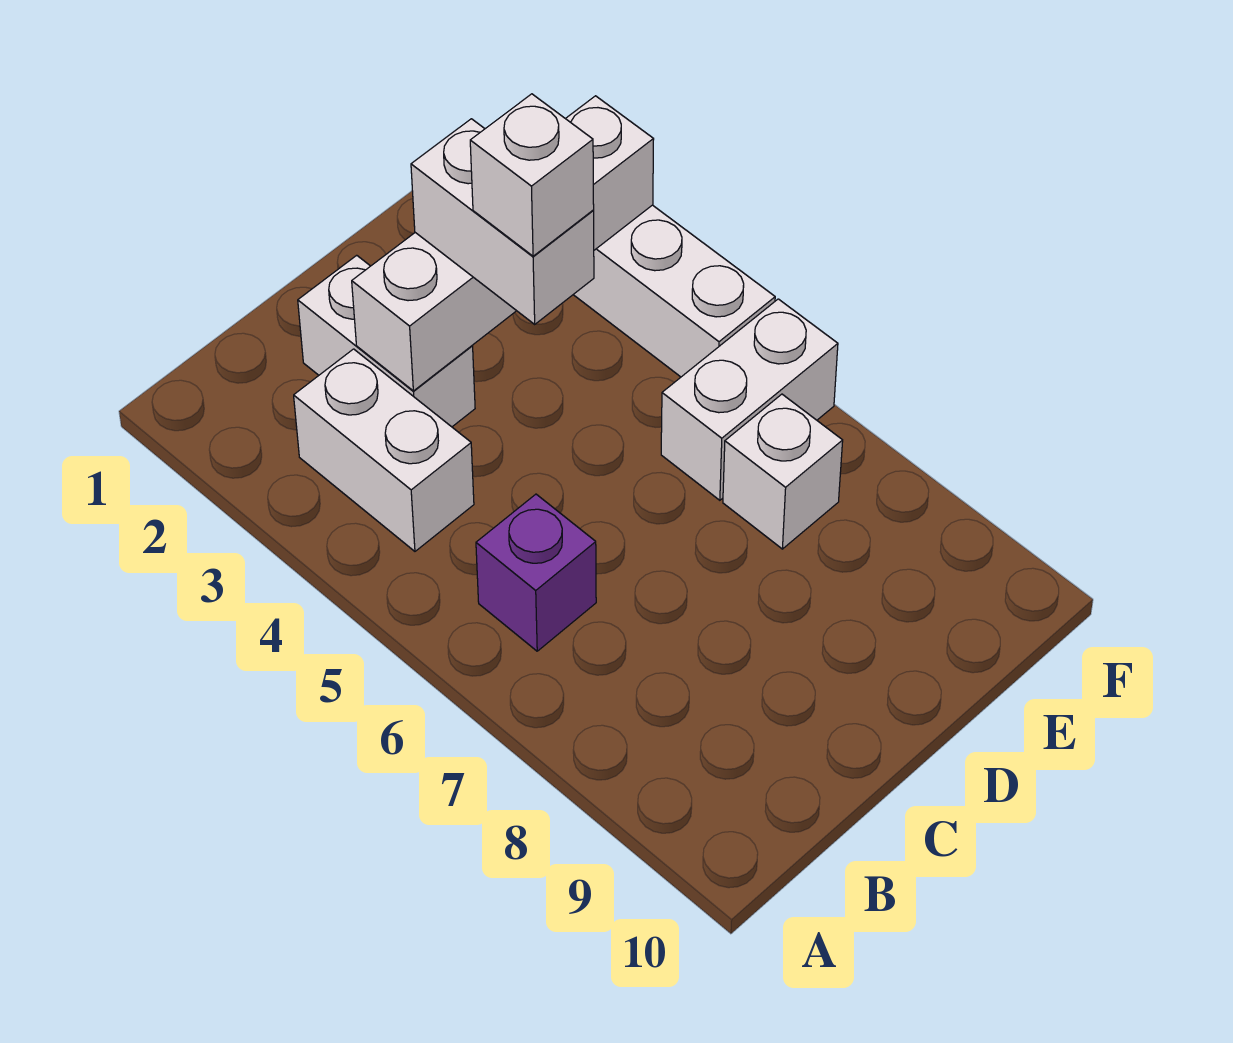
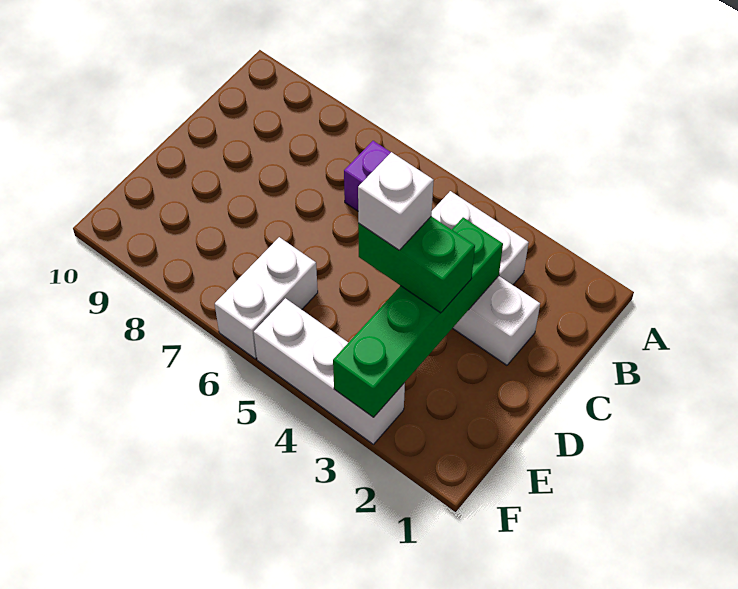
white brick C3:F3 level 2 -> green brick C3:F3 level 2
white brick D3:D4 level 3 -> green brick D3:D4 level 3
white brick E7 level 1 -> none

